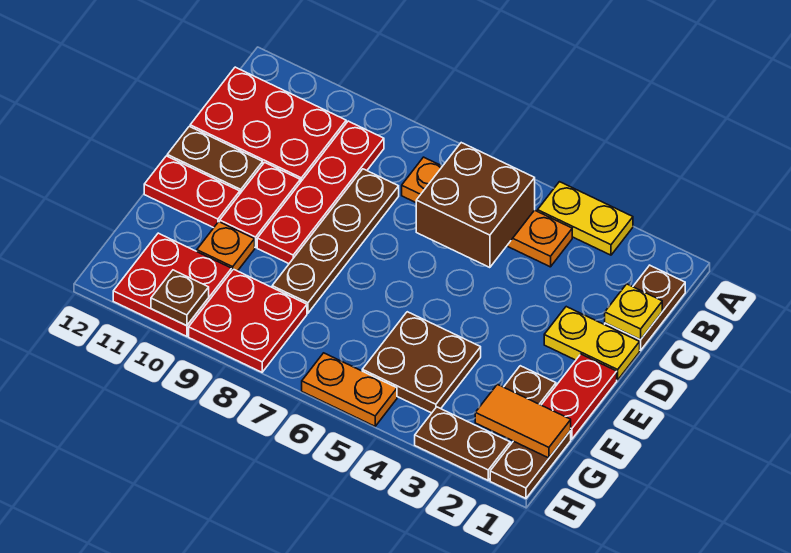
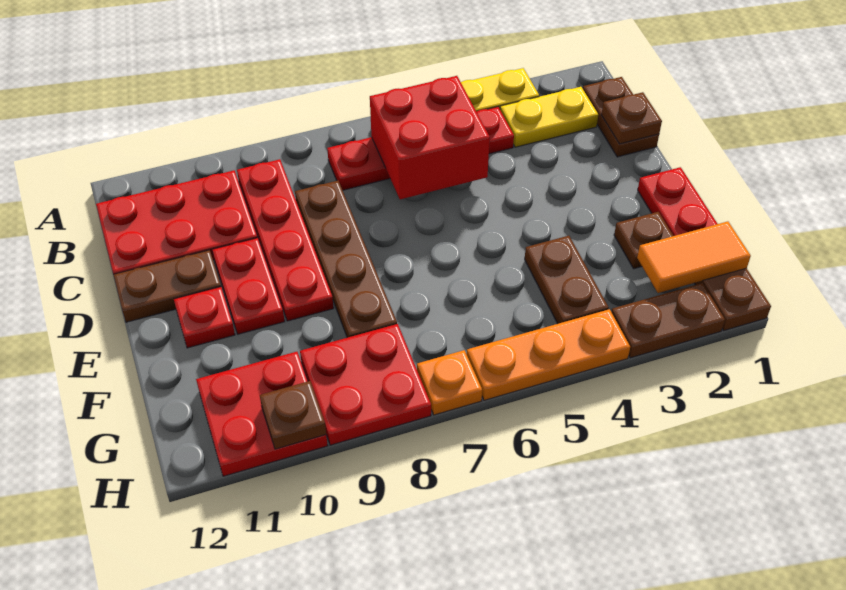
orange plate B4:B7 level 1 -> red plate B4:B7 level 1
brown brick B5:C6 level 2 -> red brick B5:C6 level 2
yellow plate C1 level 2 -> brown plate C1 level 2
yellow plate D1:D2 level 1 -> yellow plate B2:B3 level 1
red plate E11:E12 level 1 -> red plate E11 level 1
brown plate F4:G5 level 1 -> brown plate F4:G4 level 1
orange plate F10 level 1 -> orange plate H7 level 1
orange plate H5:H6 level 1 -> orange plate H4:H6 level 1

